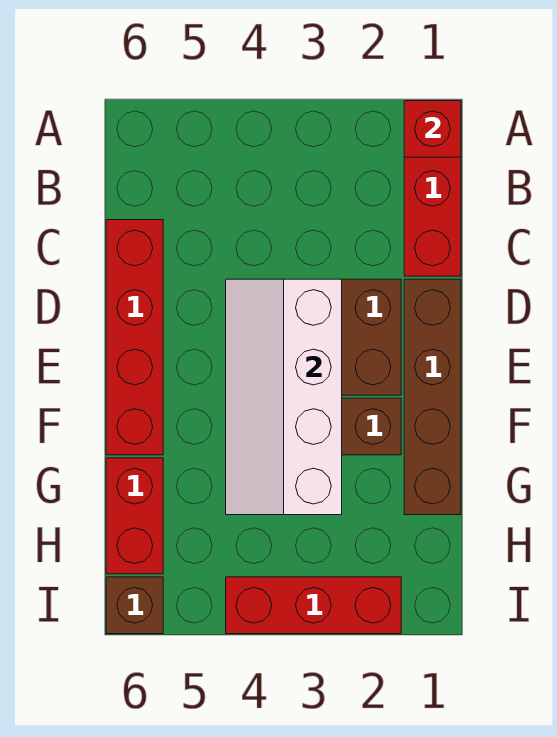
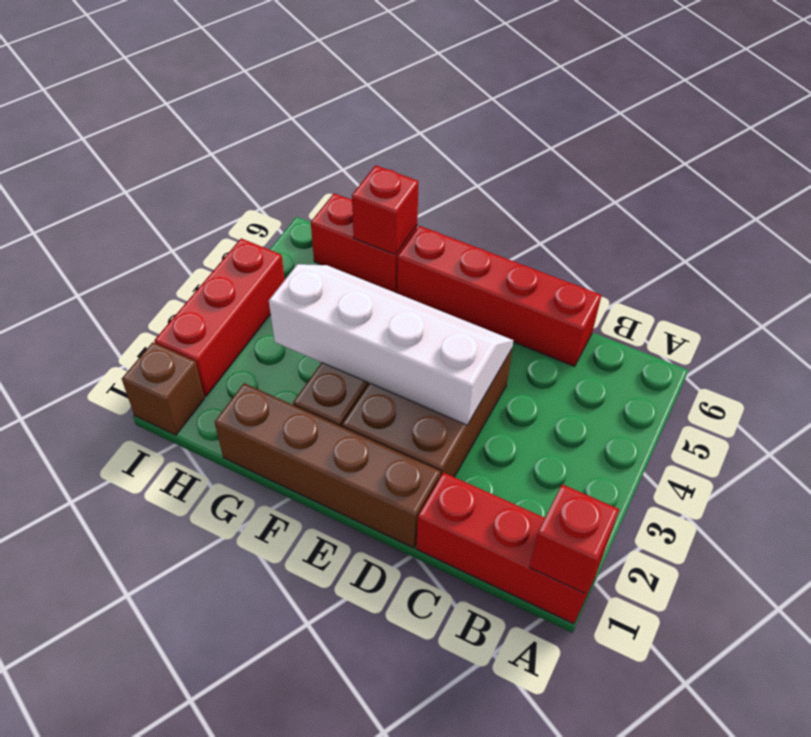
none -> red brick G6 level 2
brown brick I6 level 1 -> brown brick I1 level 1

